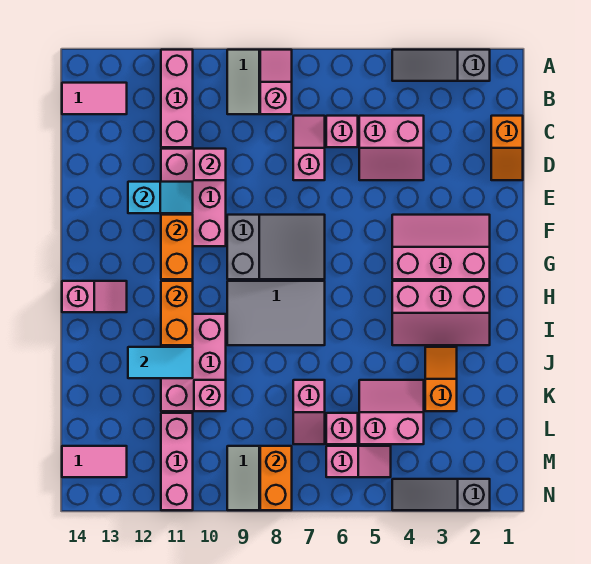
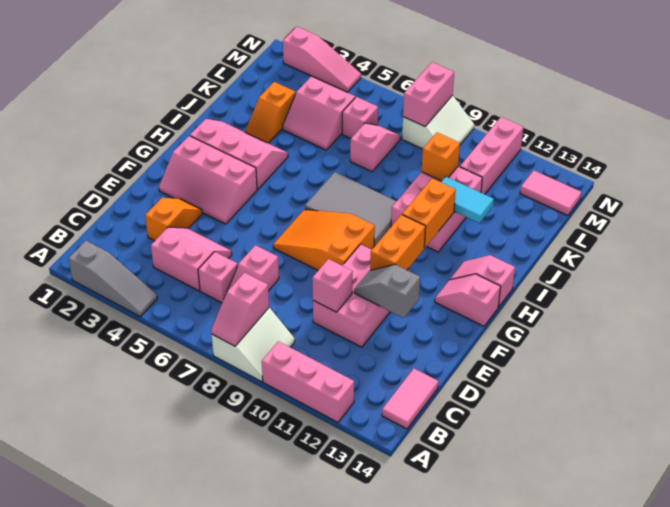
pink brick A11:C11 level 1 -> pink brick A10:A12 level 1
pink tile B13:B14 level 1 -> pink tile B14:C14 level 1
orange slope C1:D1 level 1 top C -> orange slope D3:E3 level 1 top D
cyan slope E11:E12 level 2 top 12 -> grey slope E11:E12 level 2 top 12
grey slope F7:G9 level 1 top 9 -> orange slope F7:G9 level 1 top 9
pink brick K10 level 2 -> orange brick K10 level 2
pink slope M5:M6 level 1 top 6 -> pink slope G13:G14 level 1 top 14
orange brick M8:N8 level 2 -> pink brick M8:N8 level 2
grey slope N2:N4 level 1 top 2 -> pink slope N2:N4 level 1 top 2

